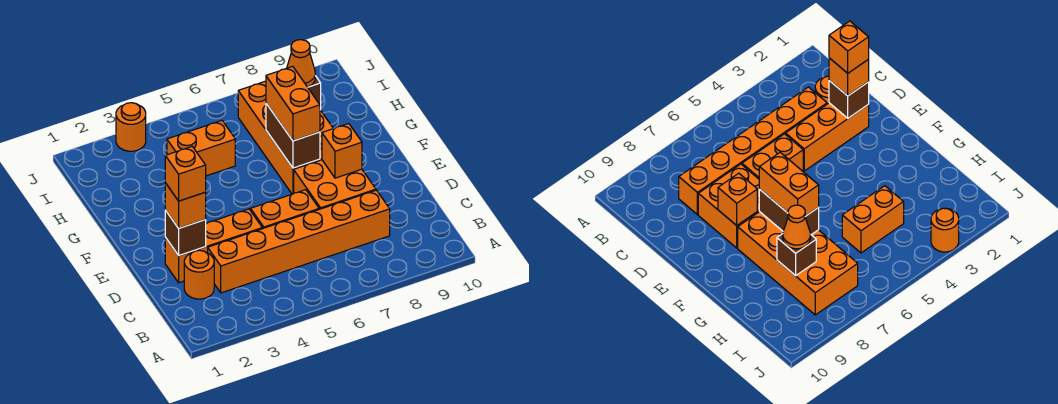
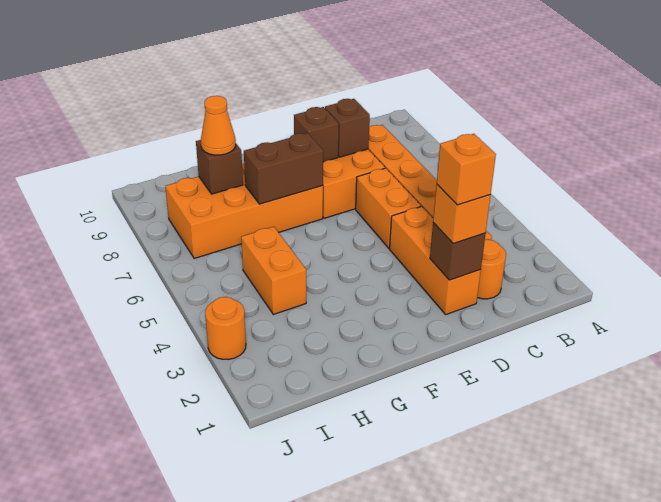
none -> brown brick D8 level 2
orange brick E8 level 2 -> brown brick E8 level 2
orange brick F7:G7 level 3 -> none

